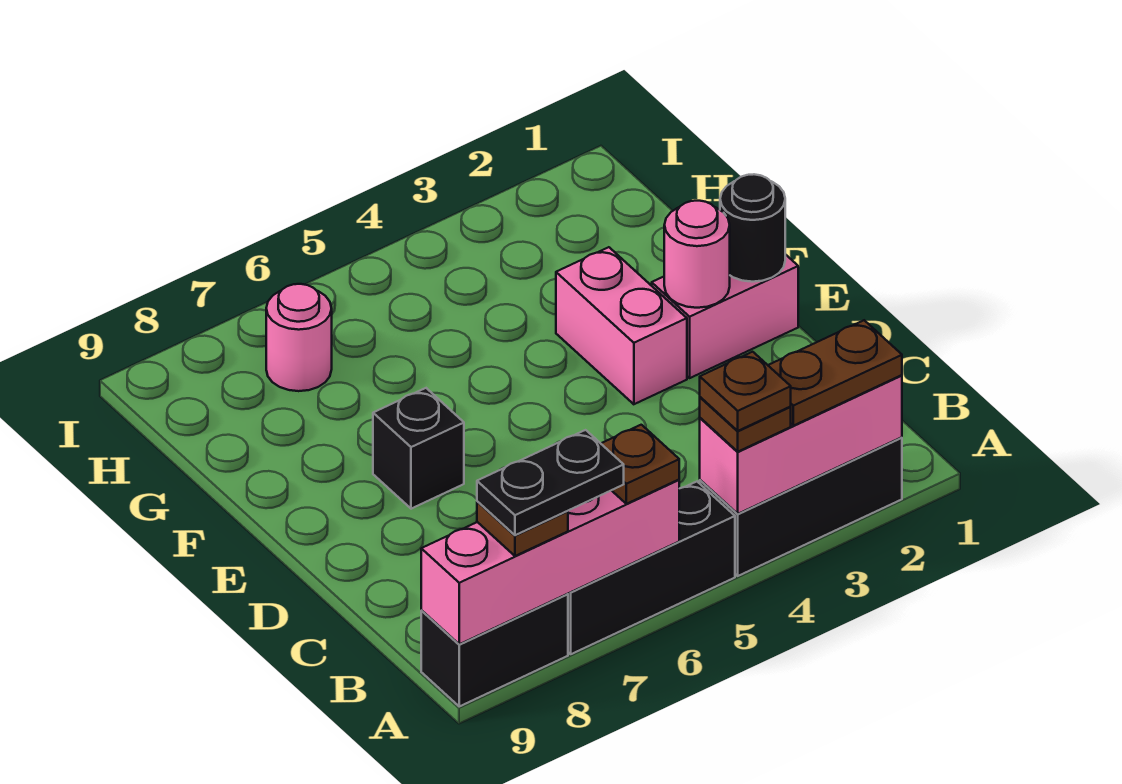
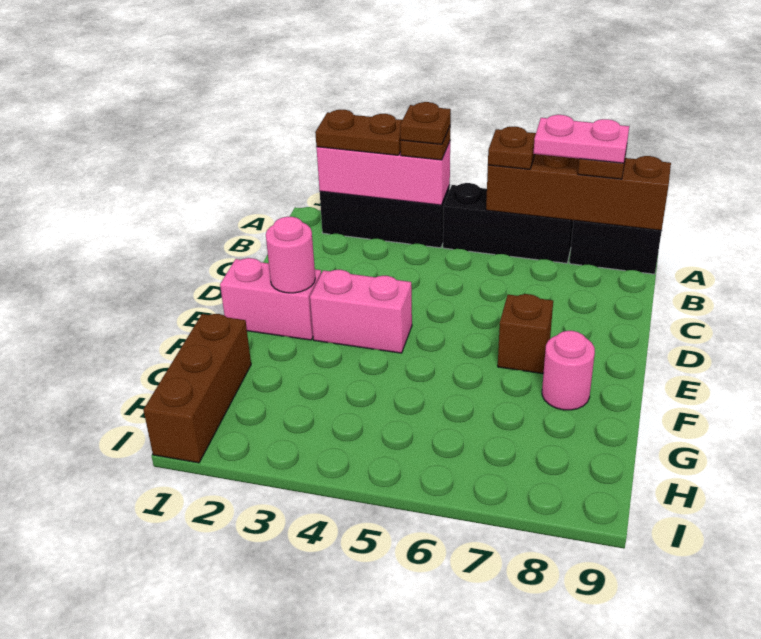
pink brick A6:A9 level 2 -> brown brick A6:A9 level 2
black plate A7:A8 level 4 -> pink plate A7:A8 level 4
black round brick E1 level 2 -> none
pink brick E3:F3 level 1 -> pink brick E3:E4 level 1
black brick E7 level 1 -> brown brick E7 level 1
none -> brown brick G1:I1 level 1
pink round brick H7 level 1 -> pink round brick F8 level 1

